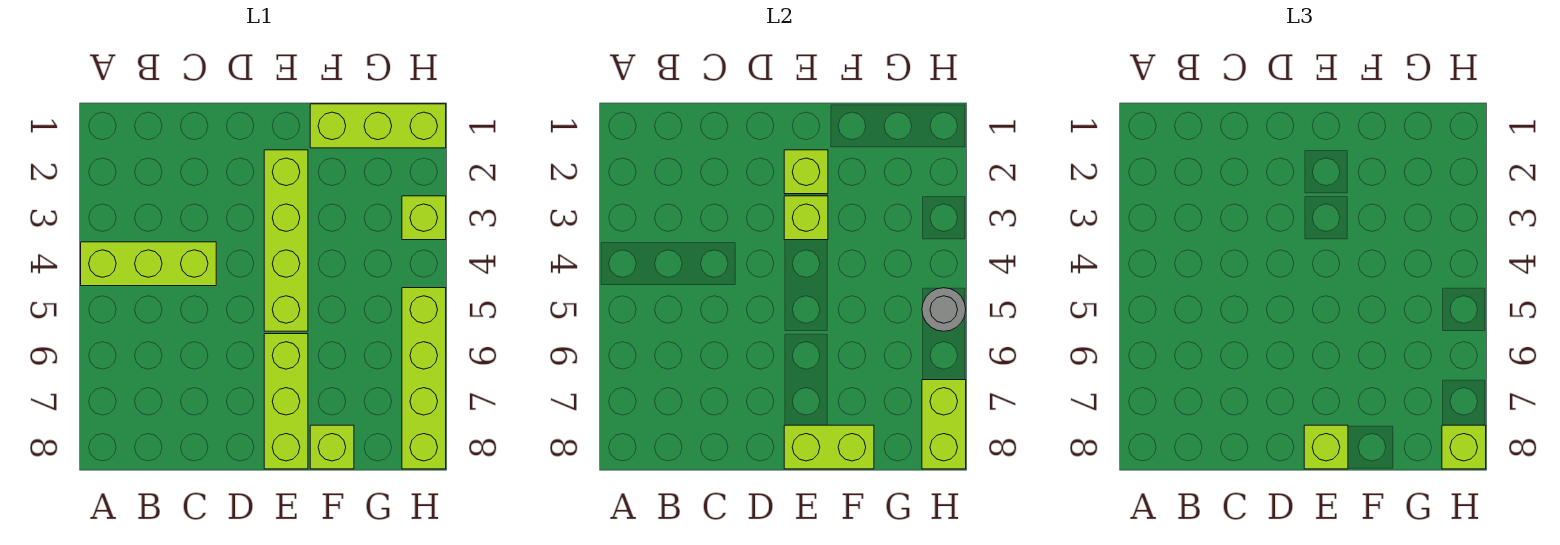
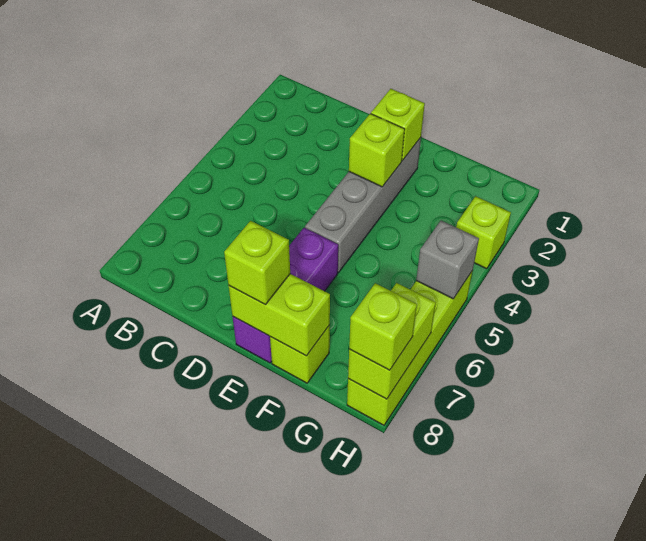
lime brick A4:C4 level 1 -> none
lime brick E2:E5 level 1 -> grey brick E2:E5 level 1
lime brick E6:E8 level 1 -> purple brick E6:E8 level 1
lime brick F1:H1 level 1 -> none
grey round brick H5 level 2 -> grey brick H5 level 2

